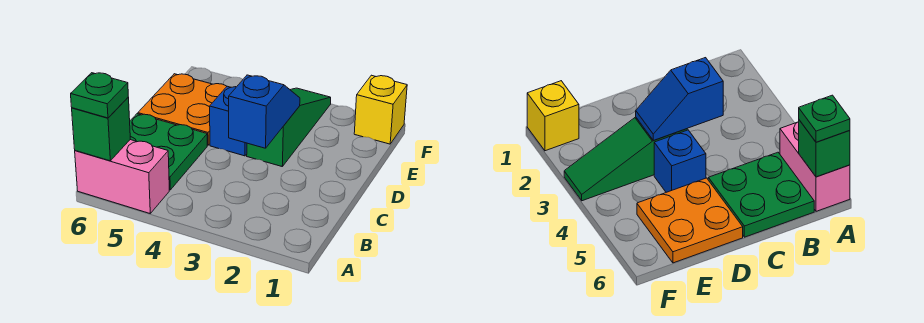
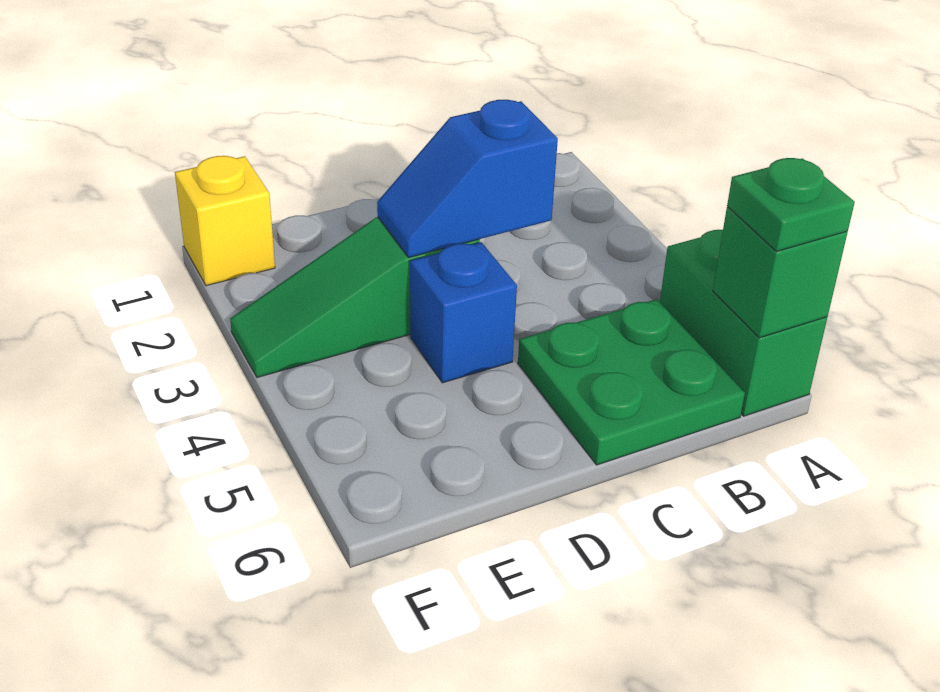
pink brick A5:A6 level 1 -> green brick A5:A6 level 1
orange plate D5:E6 level 1 -> none

